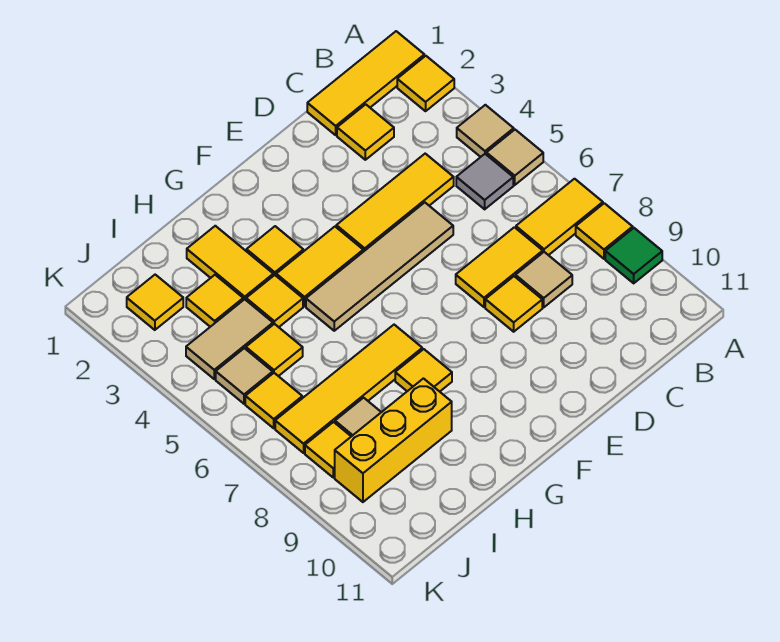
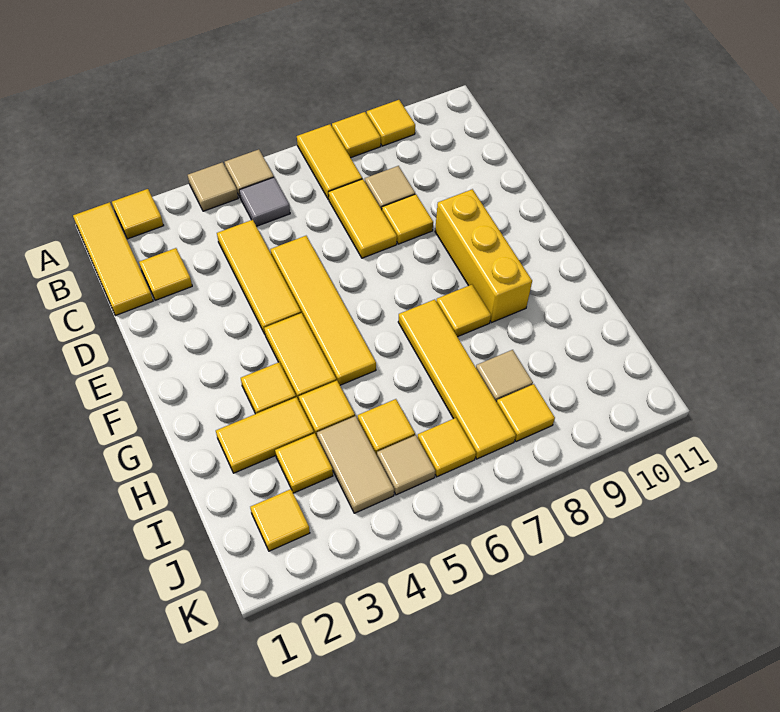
green tile A9 level 1 -> yellow tile A9 level 1
tan tile D5:G5 level 1 -> yellow tile D5:G5 level 1
yellow brick H9:J9 level 1 -> yellow brick E9:G9 level 1

